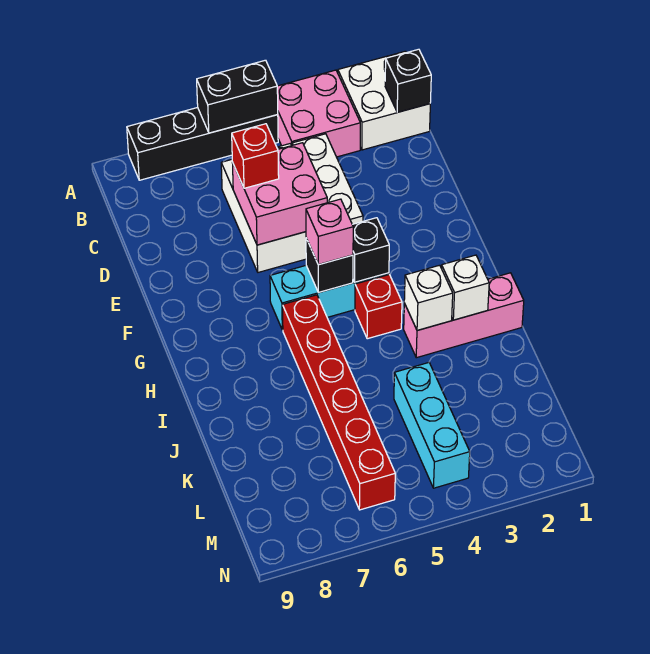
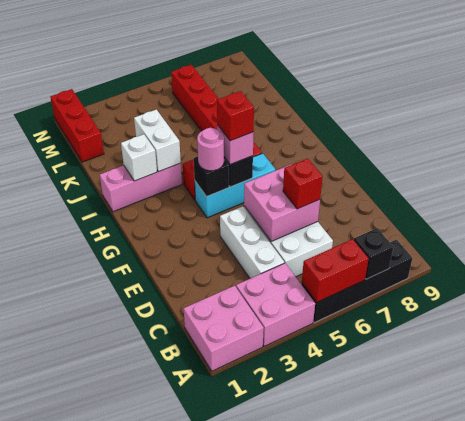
white brick A1:B2 level 1 -> pink brick A1:B2 level 1
black brick A5:A6 level 2 -> red brick A5:A6 level 2
black brick B1 level 2 -> black brick A7 level 2
none -> pink round brick G4 level 3
none -> red brick G5 level 4
white brick I3 level 2 -> white brick I3:J3 level 2
cyan brick K4:M4 level 1 -> none
none -> red brick L1:N1 level 1

